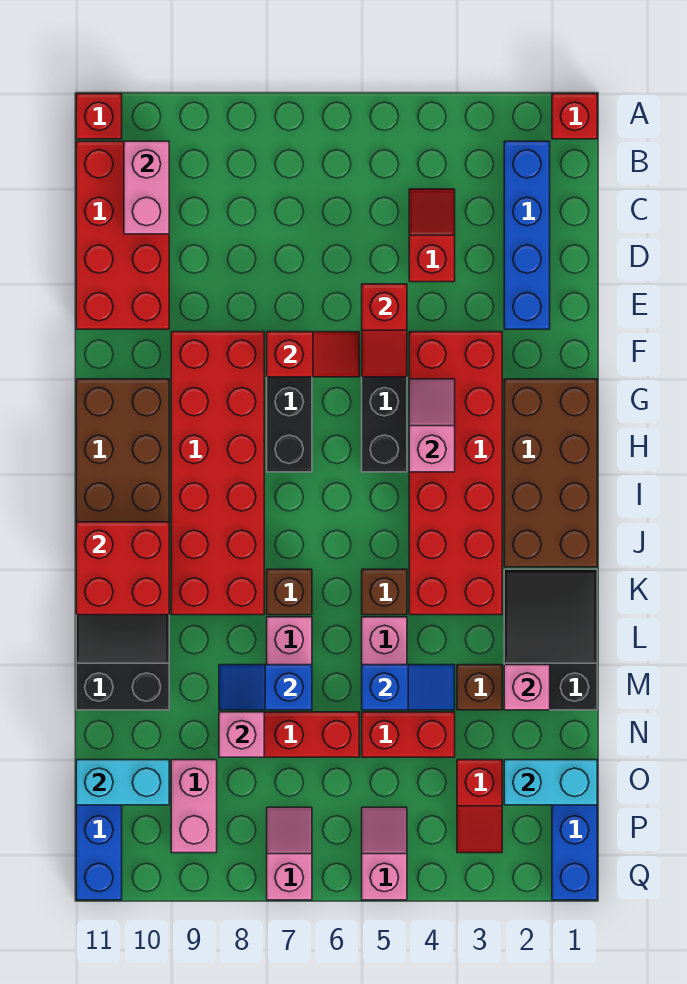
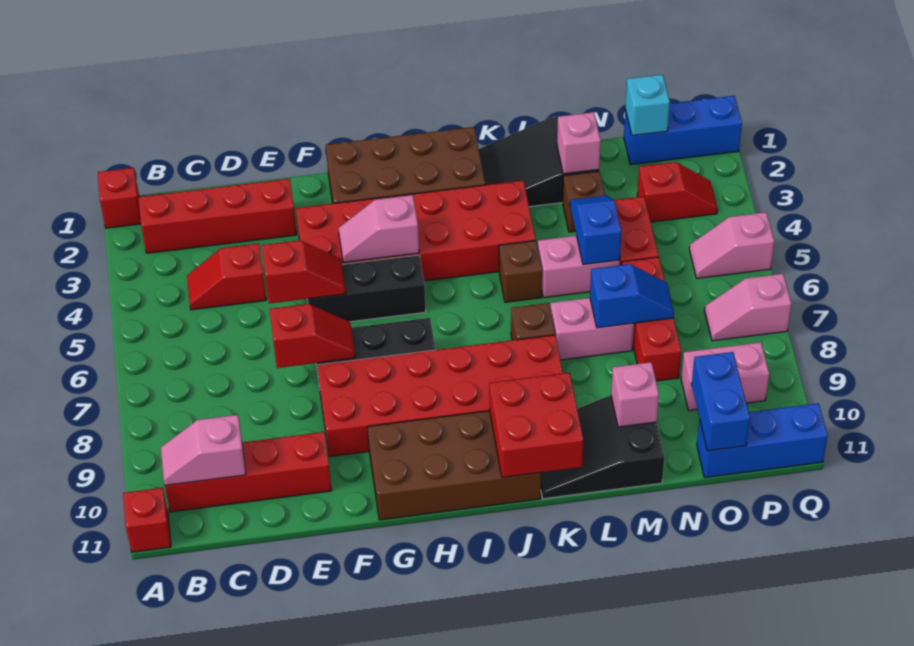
blue brick B2:E2 level 1 -> red brick B2:E2 level 1
red brick B10:E11 level 1 -> red brick B10:E10 level 1
pink brick B10:C10 level 2 -> pink slope B10:C10 level 2 top C
red slope F6:F7 level 2 top 7 -> red slope E7:F7 level 2 top E
blue slope M7:M8 level 2 top 7 -> blue slope M7:N7 level 2 top M
pink brick N8 level 2 -> pink brick M10 level 2
cyan brick O1:O2 level 2 -> cyan brick O1 level 2
cyan brick O10:O11 level 2 -> blue brick O10:O11 level 2

